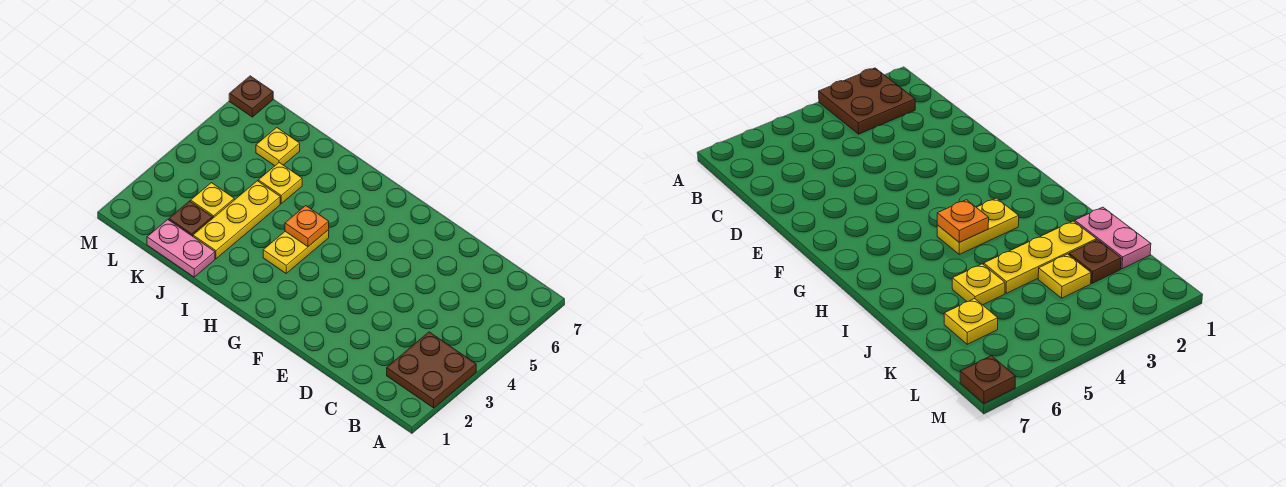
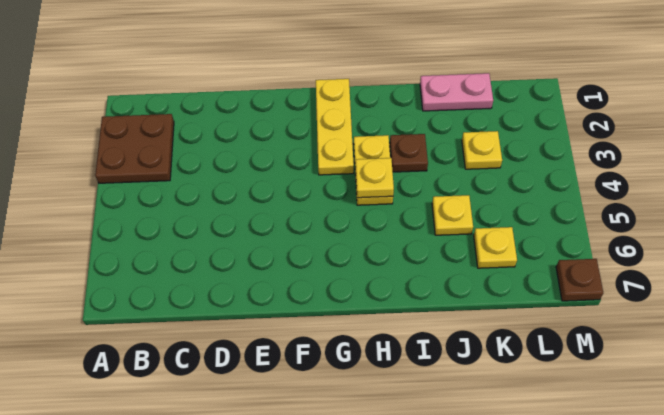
orange plate H4 level 2 -> yellow plate H4 level 2
yellow plate J2:J4 level 1 -> yellow plate G1:G3 level 1
brown plate K2 level 1 -> brown plate I3 level 1

